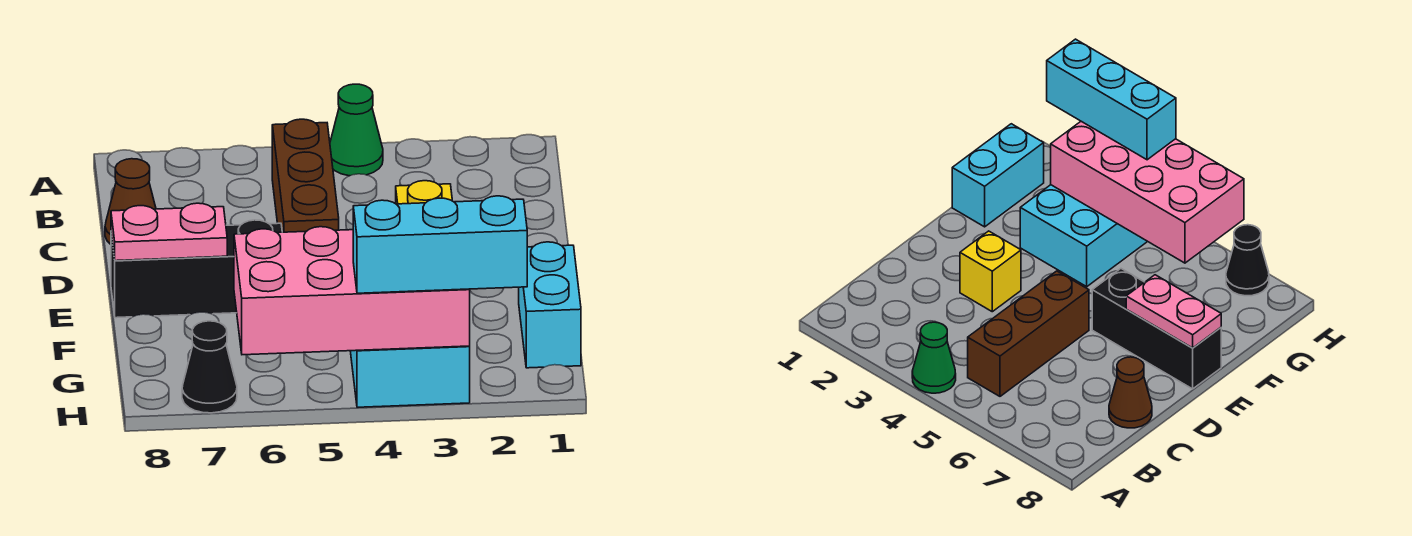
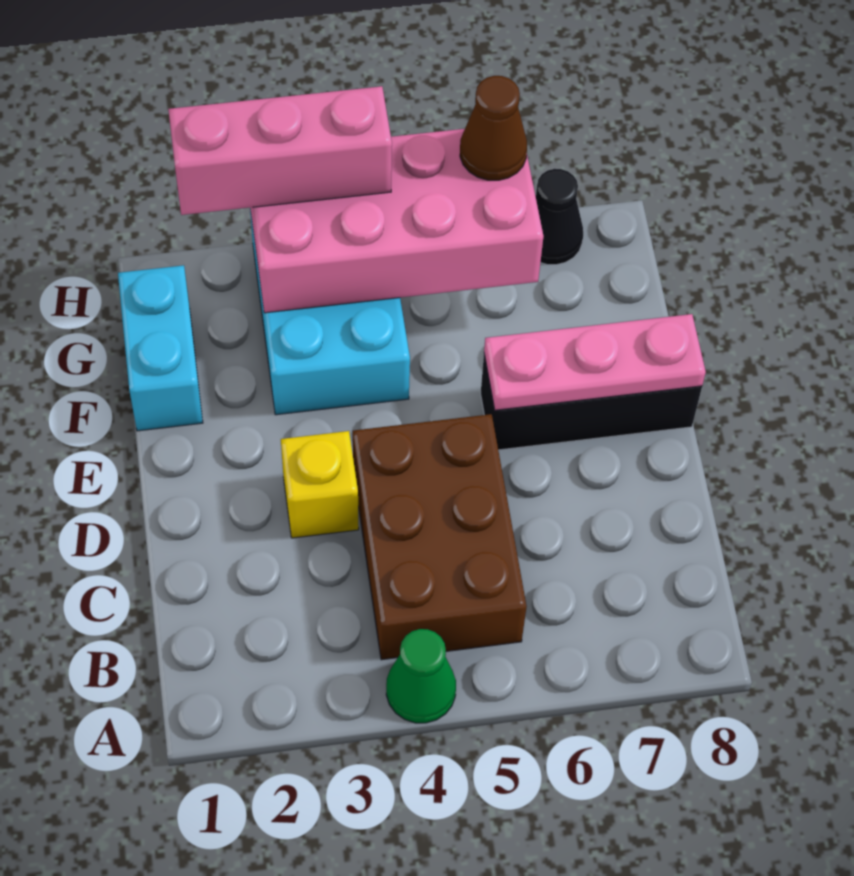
brown brick B5:D5 level 1 -> brown brick B4:D5 level 1
brown cone C8 level 1 -> brown cone H6 level 3
pink plate E7:E8 level 2 -> pink plate E6:E8 level 2
cyan brick H2:H4 level 3 -> pink brick H2:H4 level 3

